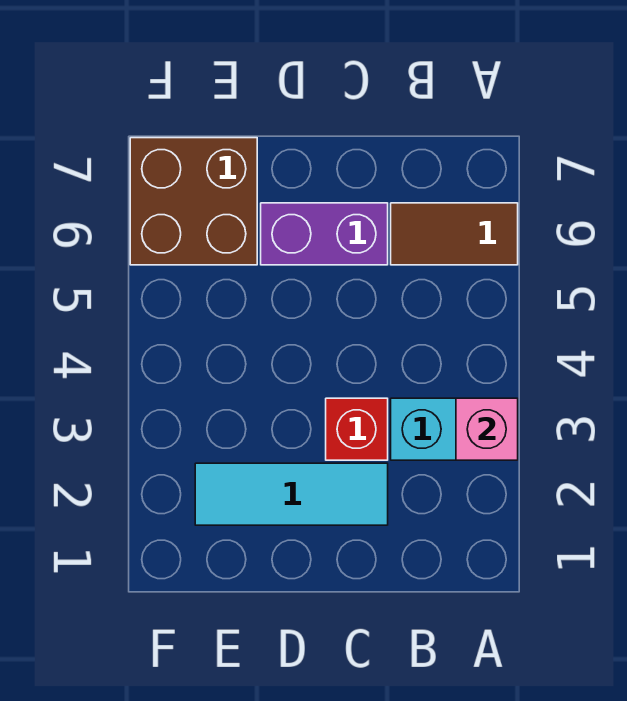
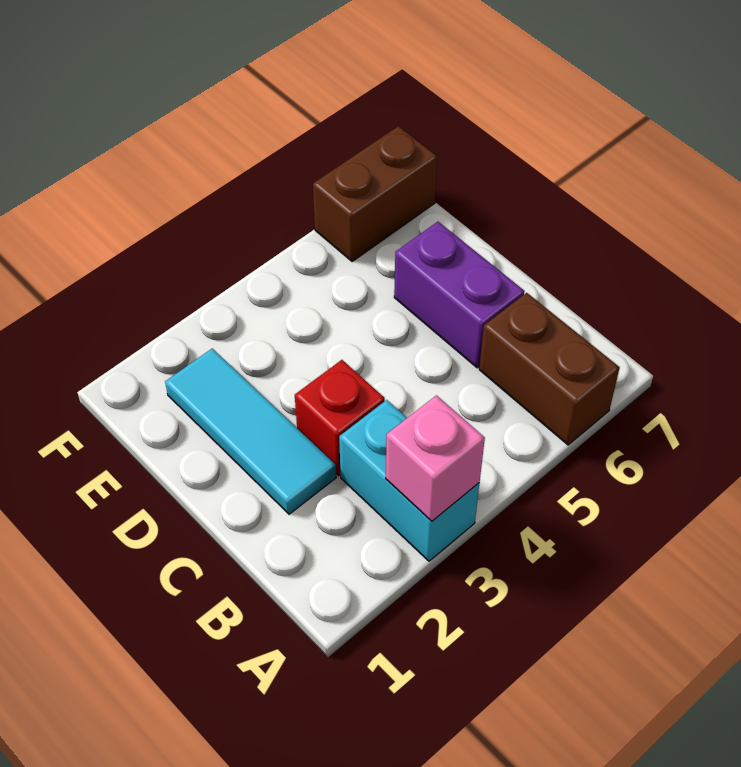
brown tile A6:B6 level 1 -> brown brick A6:B6 level 1
brown brick E6:F7 level 1 -> brown brick F6:F7 level 1

